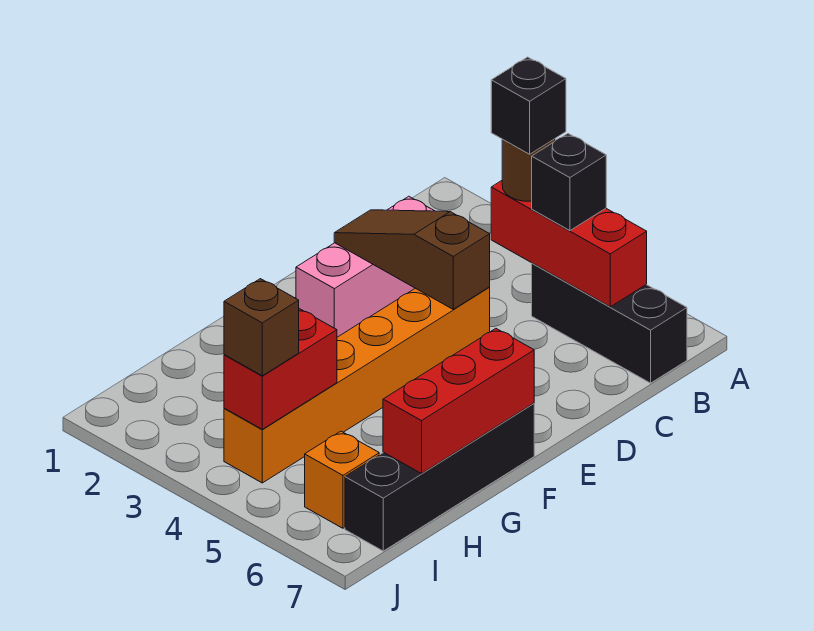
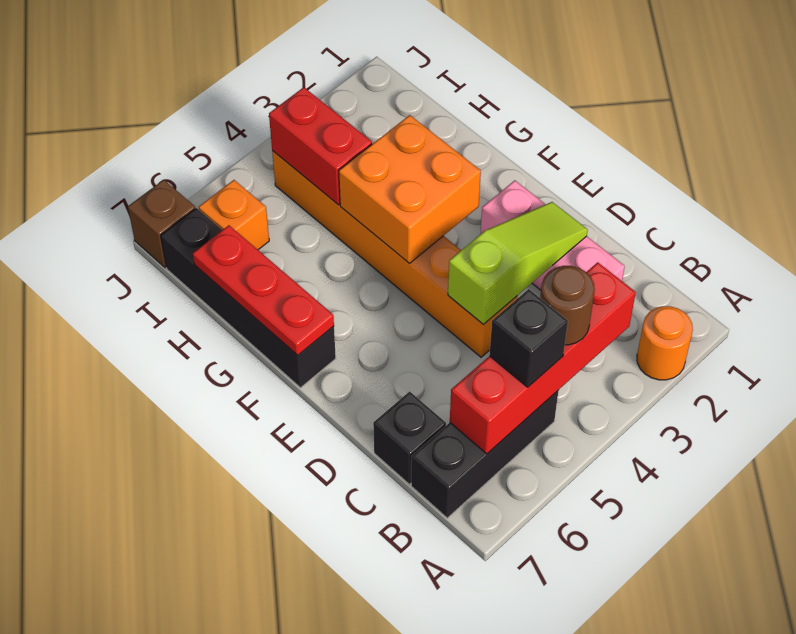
none -> orange round brick A2 level 1
red brick B4:B6 level 2 -> red brick B3:B6 level 2
black brick B4 level 4 -> black brick C7 level 1
brown slope D2:D4 level 2 top 4 -> lime slope D2:D4 level 2 top 4
none -> orange brick F3:G4 level 2
red brick F7:H7 level 2 -> red plate F7:H7 level 2
brown brick I4 level 3 -> brown brick J7 level 1

